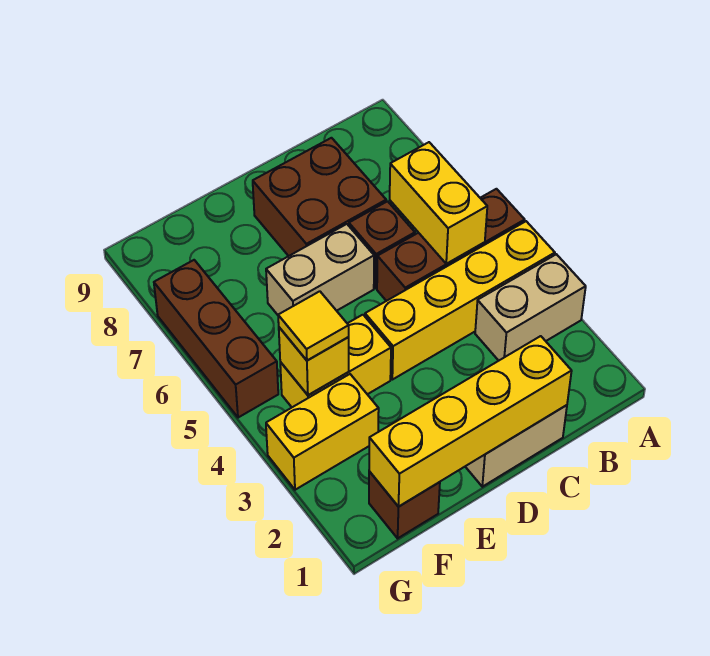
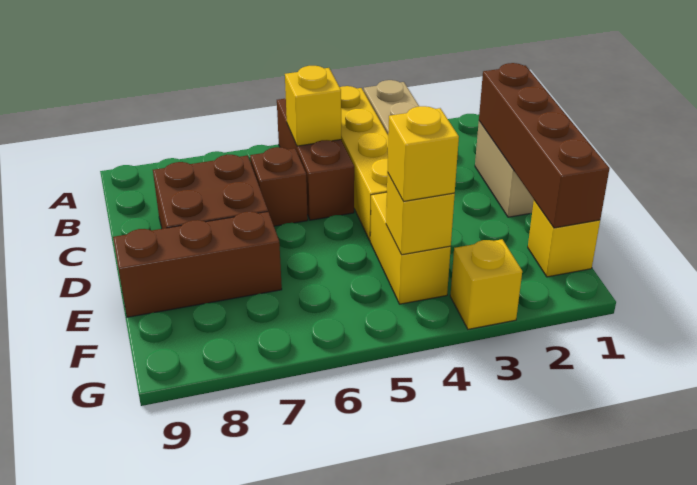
yellow brick B5:B6 level 2 -> yellow brick B5 level 2
yellow brick C1:F1 level 2 -> brown brick C1:F1 level 2
tan brick D6:E6 level 1 -> none
brown brick F1 level 1 -> yellow brick F1 level 1
yellow brick F3:G3 level 1 -> yellow brick G3 level 1
yellow tile F4 level 3 -> yellow brick F4 level 3
brown brick G5:G7 level 1 -> brown brick E7:E9 level 1

